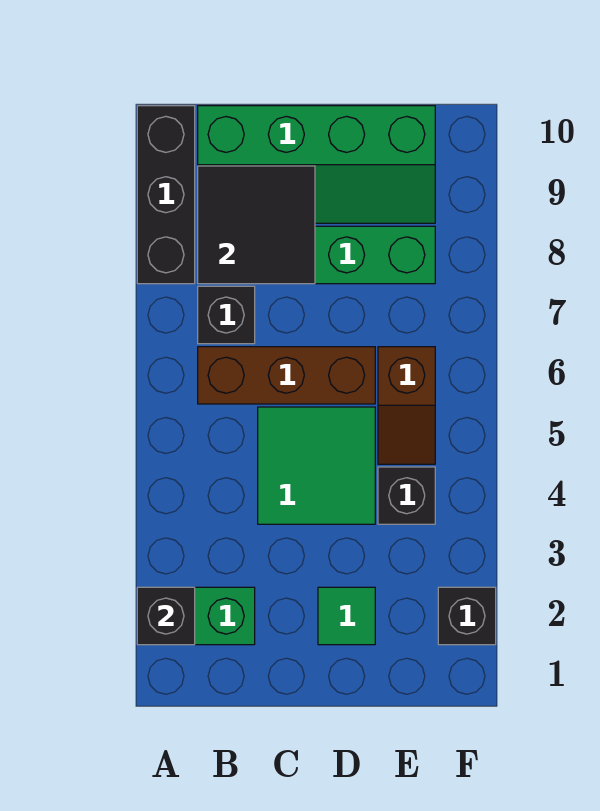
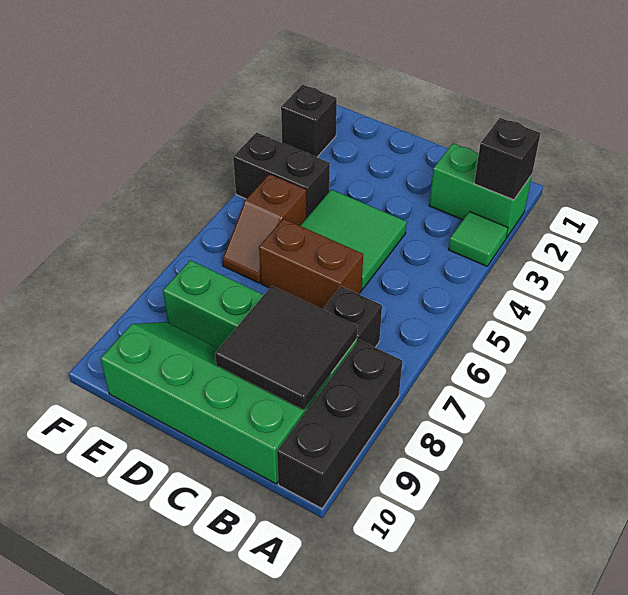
brown brick B6:D6 level 1 -> brown brick C6:D6 level 1
green tile D2 level 1 -> green tile A3 level 1
black brick E4 level 1 -> black brick E4:F4 level 1
brown slope E5:E6 level 1 top 6 -> brown slope E5:E6 level 1 top 5

